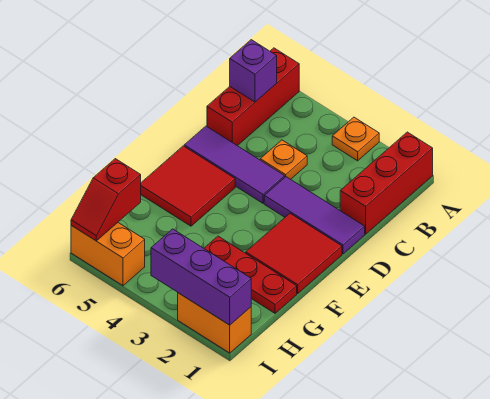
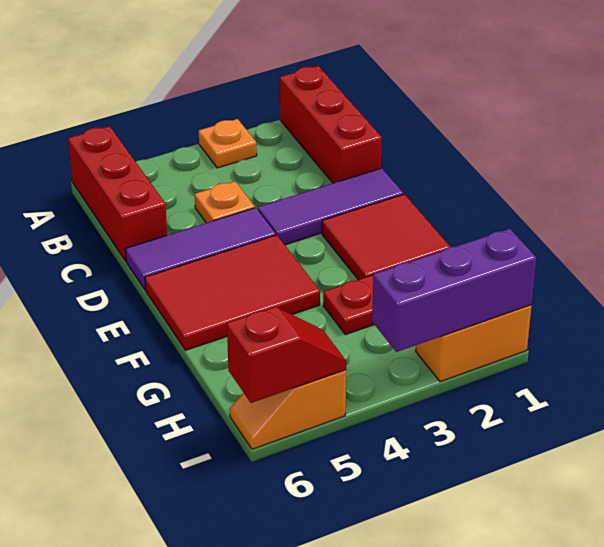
purple brick B6 level 2 -> none
red tile E5:F6 level 1 -> red tile E4:F6 level 1
red slope H6:I6 level 2 top H -> red slope I5:I6 level 2 top 6
orange brick I5:I6 level 1 -> orange slope I5:I6 level 1 top 5

